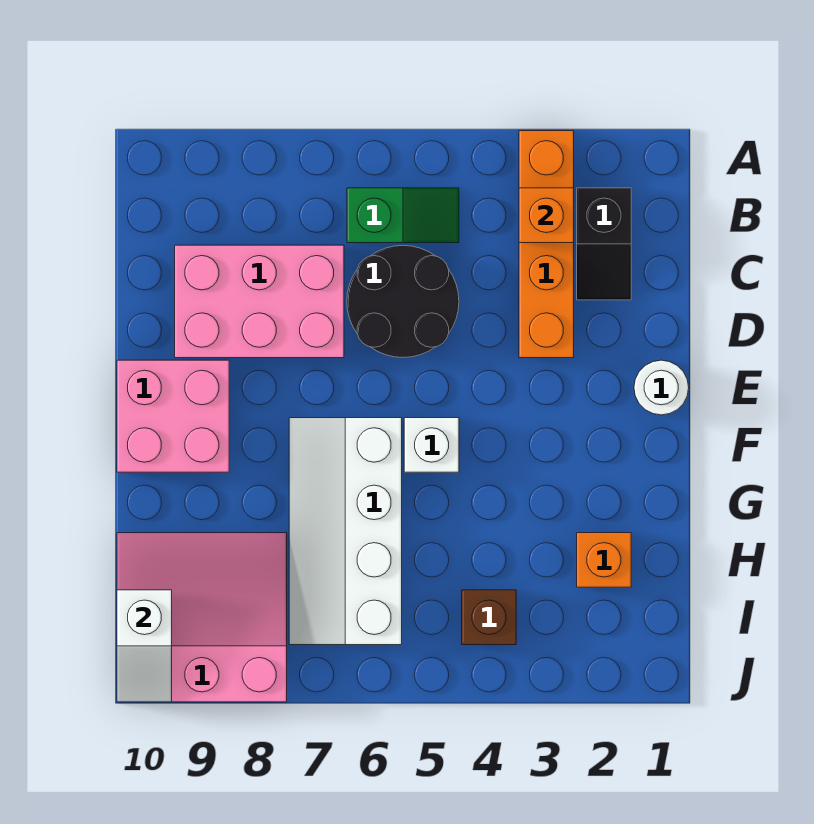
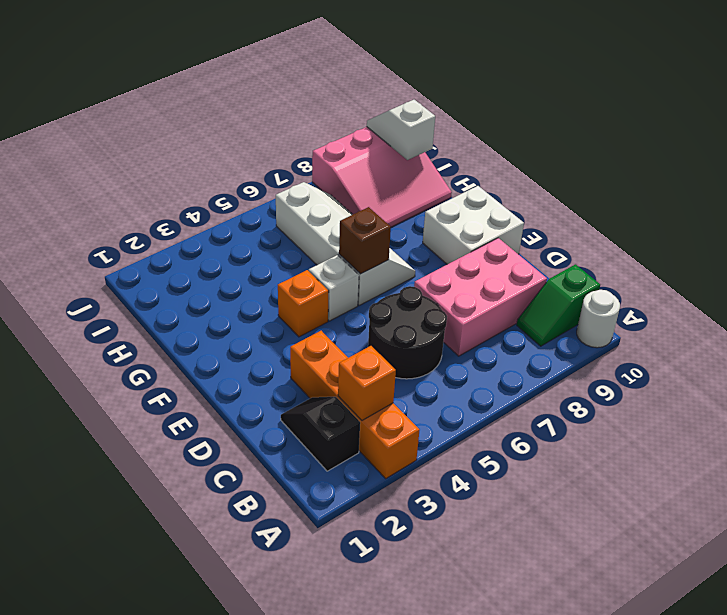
green slope B5:B6 level 1 top 6 -> green slope B9:B10 level 1 top 10
white round brick E1 level 1 -> white round brick A10 level 1
pink brick E9:F10 level 1 -> white brick E9:F10 level 1
orange brick H2 level 1 -> orange brick F4 level 1
brown brick I4 level 1 -> brown brick F6 level 2

